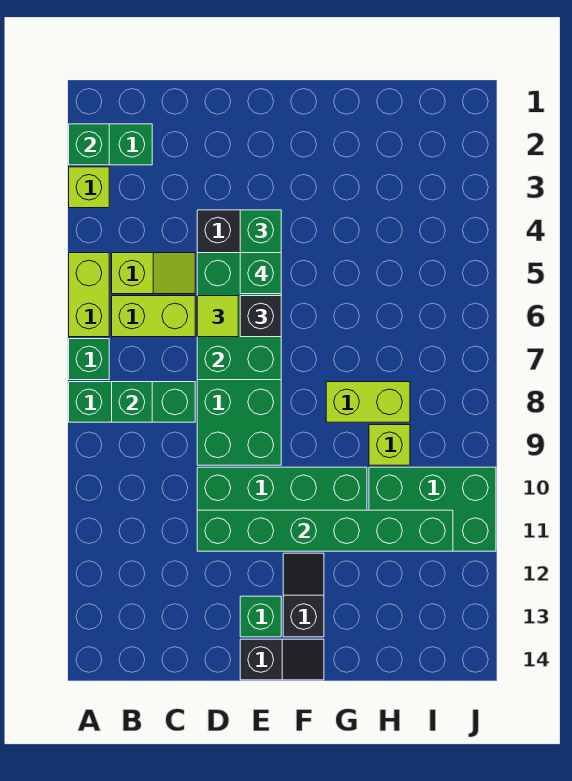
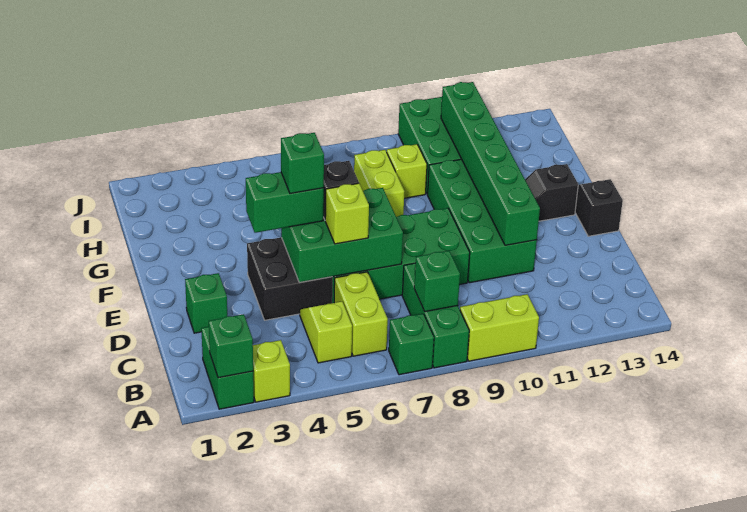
lime brick A5:A6 level 1 -> lime brick A9:A10 level 1
lime tile D6 level 3 -> lime brick D6 level 3
green brick E13 level 1 -> green brick D2 level 1

